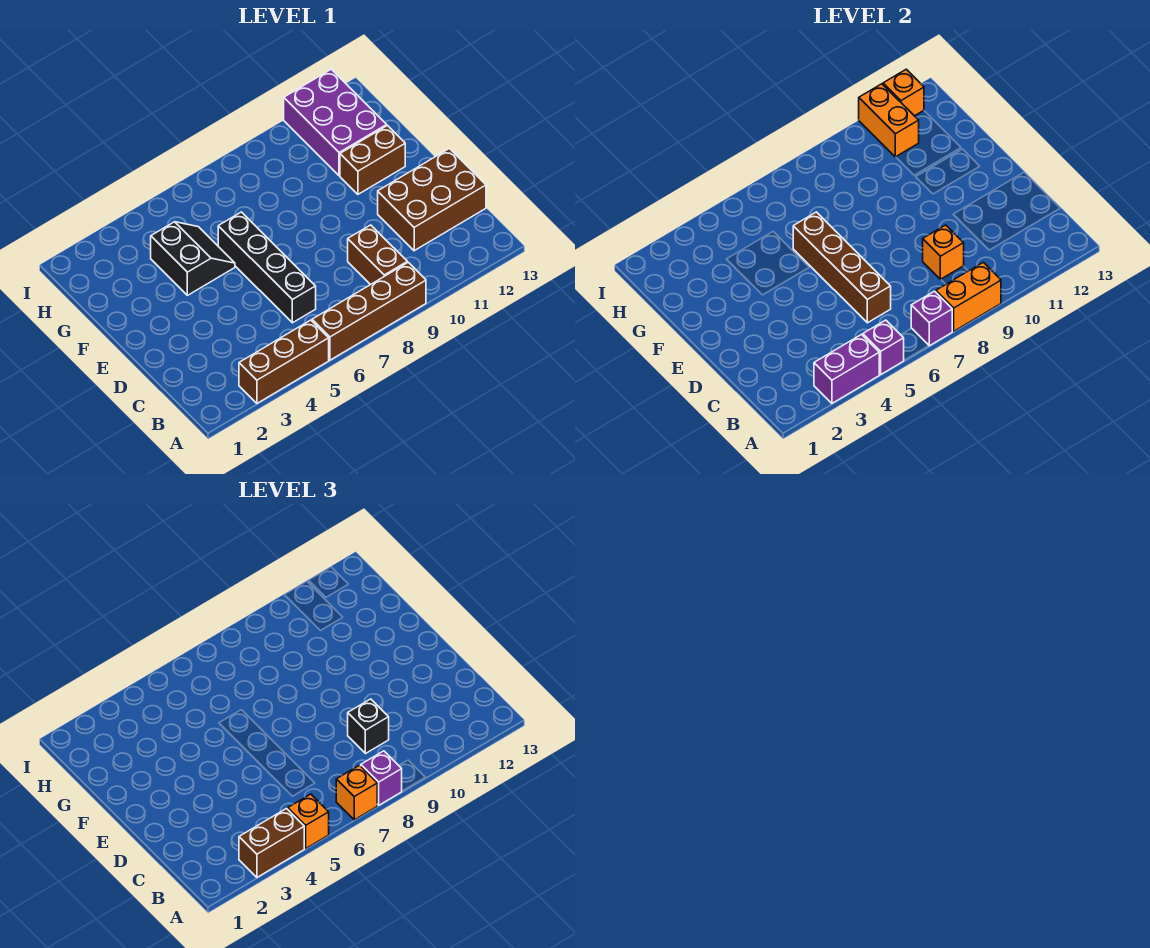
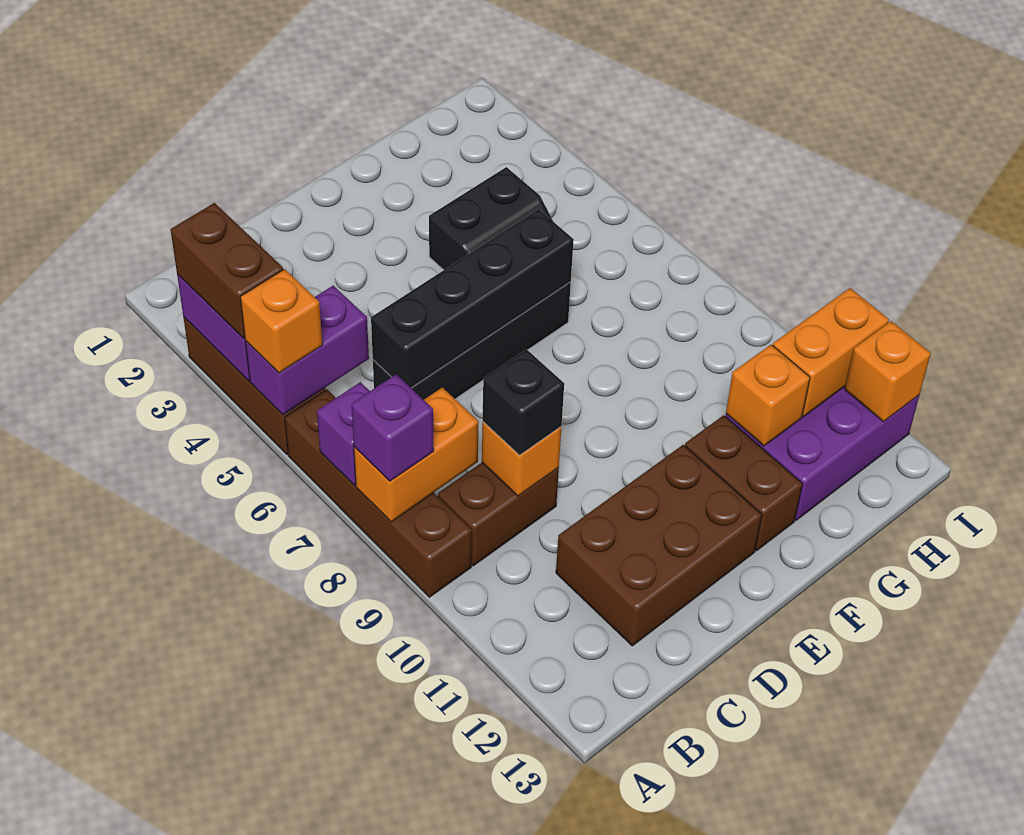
purple brick A5 level 2 -> purple brick A5:B5 level 2
orange brick A7 level 3 -> orange brick G11 level 2
orange brick A8:A9 level 2 -> orange brick A8:B8 level 2
brown brick C6:F6 level 2 -> black brick C6:F6 level 2
brown brick C11:D13 level 1 -> brown brick C11:E12 level 1

